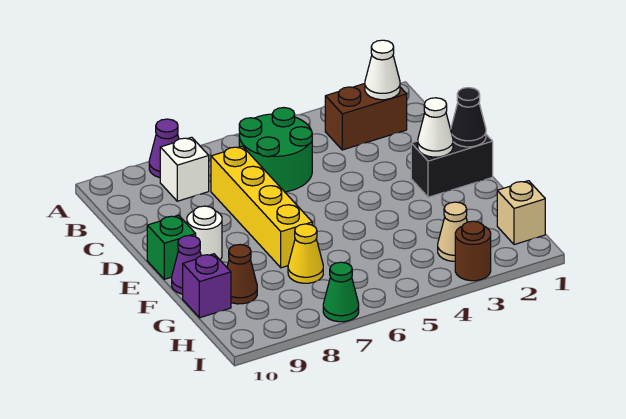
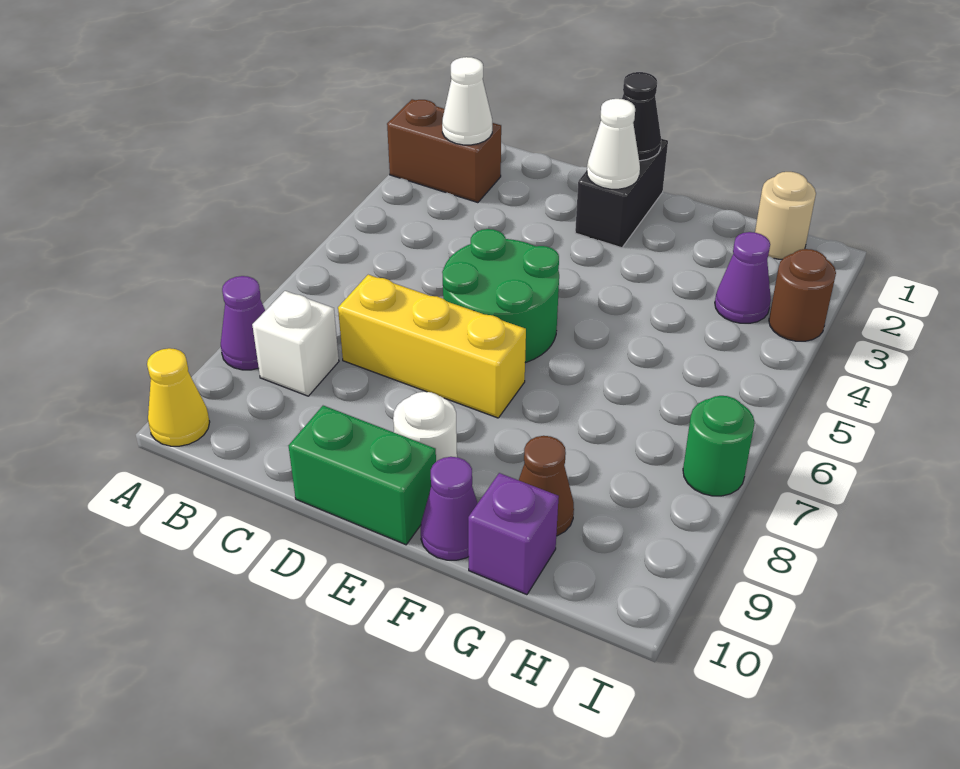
brown brick B2:B3 level 1 -> brown brick A2:B2 level 1
green round brick B5:C6 level 1 -> green round brick D5:E6 level 1
yellow brick C7:F7 level 1 -> yellow brick C7:E7 level 1
green brick E10 level 1 -> green brick D10:E10 level 1
yellow cone G7 level 1 -> yellow cone A10 level 1
tan brick H1 level 1 -> tan round brick H1 level 1
tan cone H3 level 1 -> purple cone H3 level 1
green cone I7 level 1 -> green round brick I7 level 1

